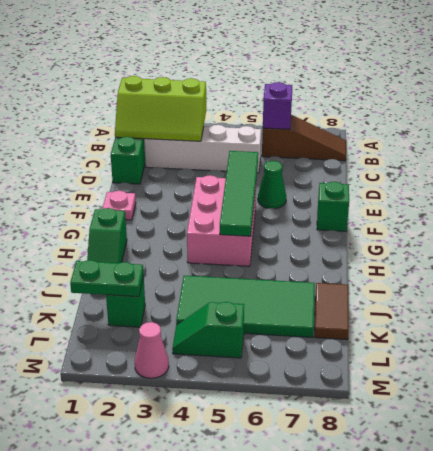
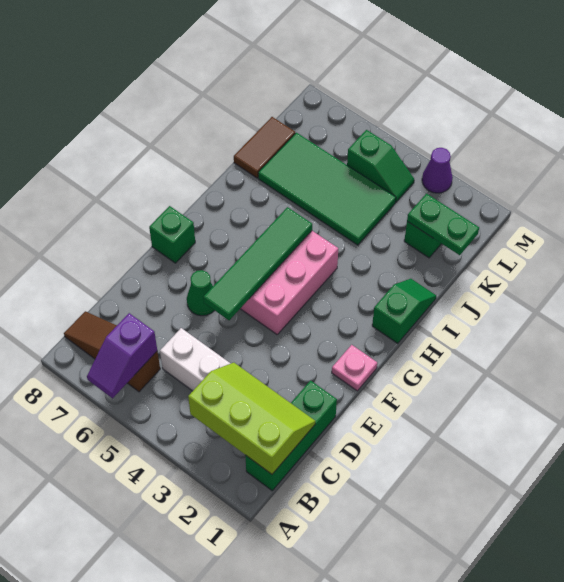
pink cone M3 level 1 -> purple cone M3 level 1

